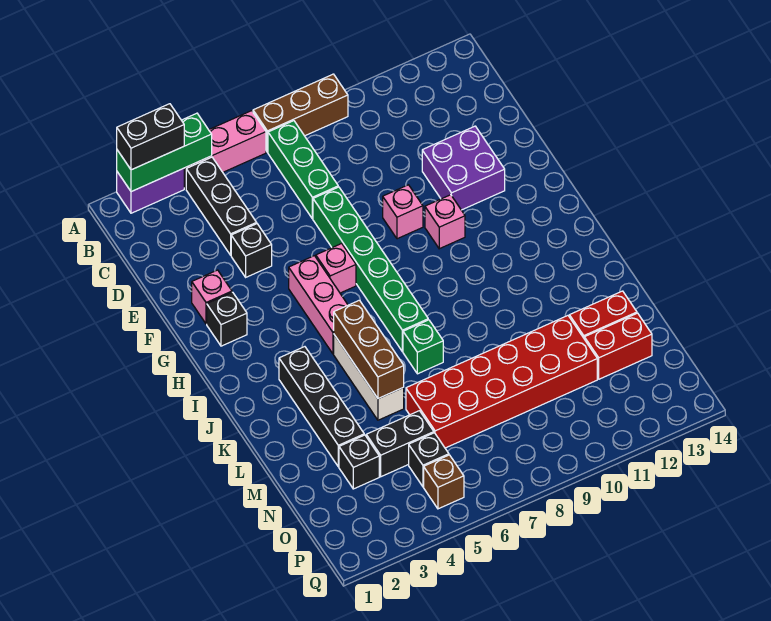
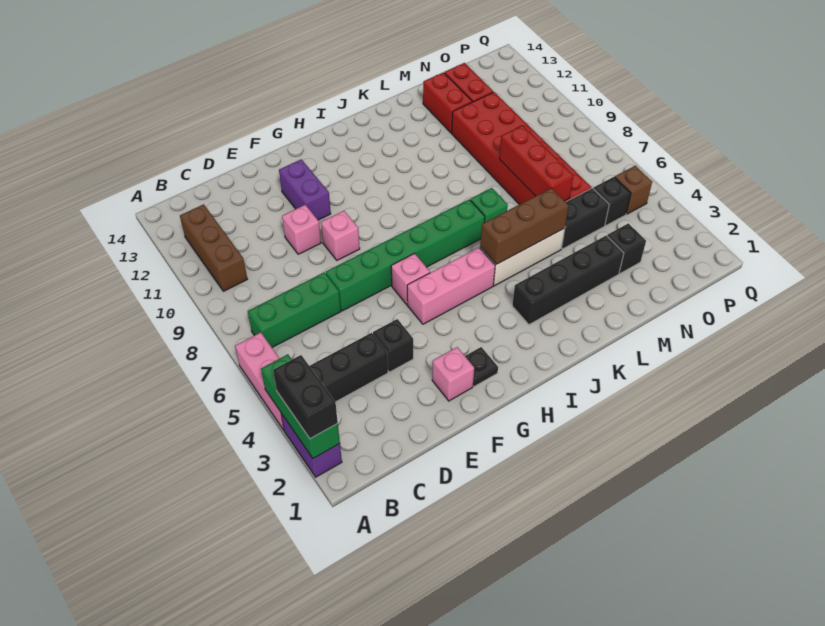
brown brick A7:A9 level 1 -> brown brick B10:B12 level 1
purple brick E11:F12 level 1 -> purple brick F11:F12 level 1
black brick G2 level 1 -> black plate G2 level 1
pink brick G10 level 1 -> pink brick E10 level 1
none -> red brick M6:M8 level 2
black brick N4:N5 level 1 -> black brick M5:N5 level 1

